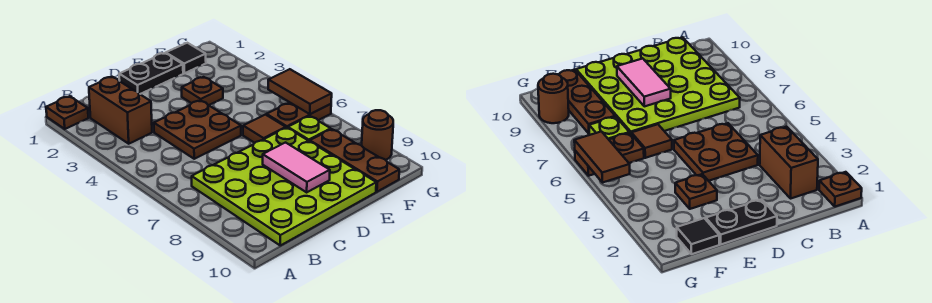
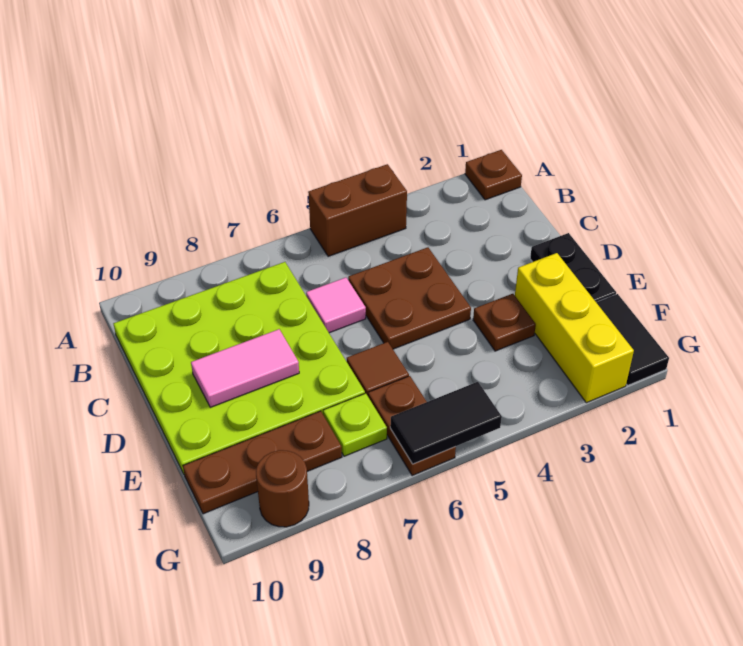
brown brick B2:B3 level 1 -> brown brick A4:A5 level 1
none -> pink tile C6 level 1
none -> yellow brick E2:G2 level 1
black tile F1 level 1 -> black tile F1:G1 level 1
brown tile G5:G6 level 2 -> black tile G5:G6 level 2

